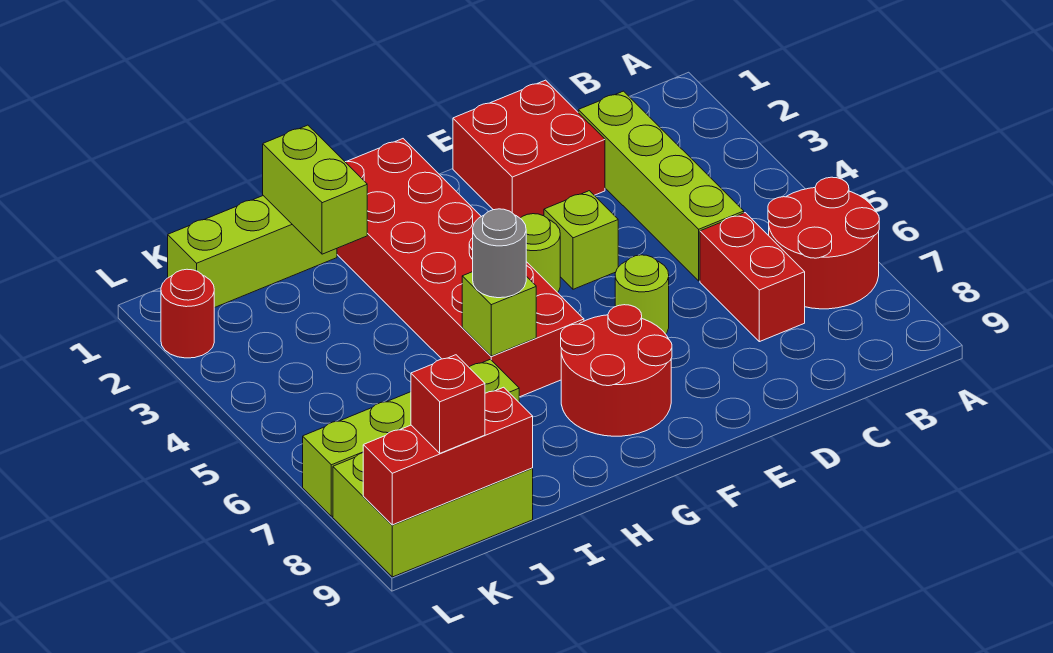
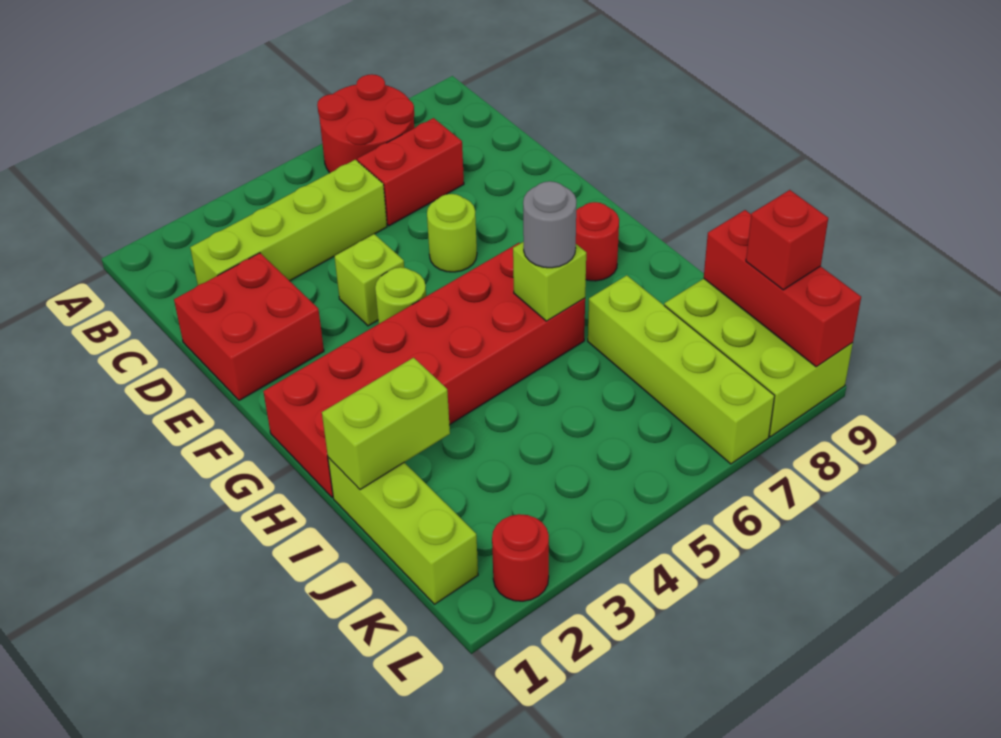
red round brick F7:G8 level 1 -> red round brick G8 level 1

